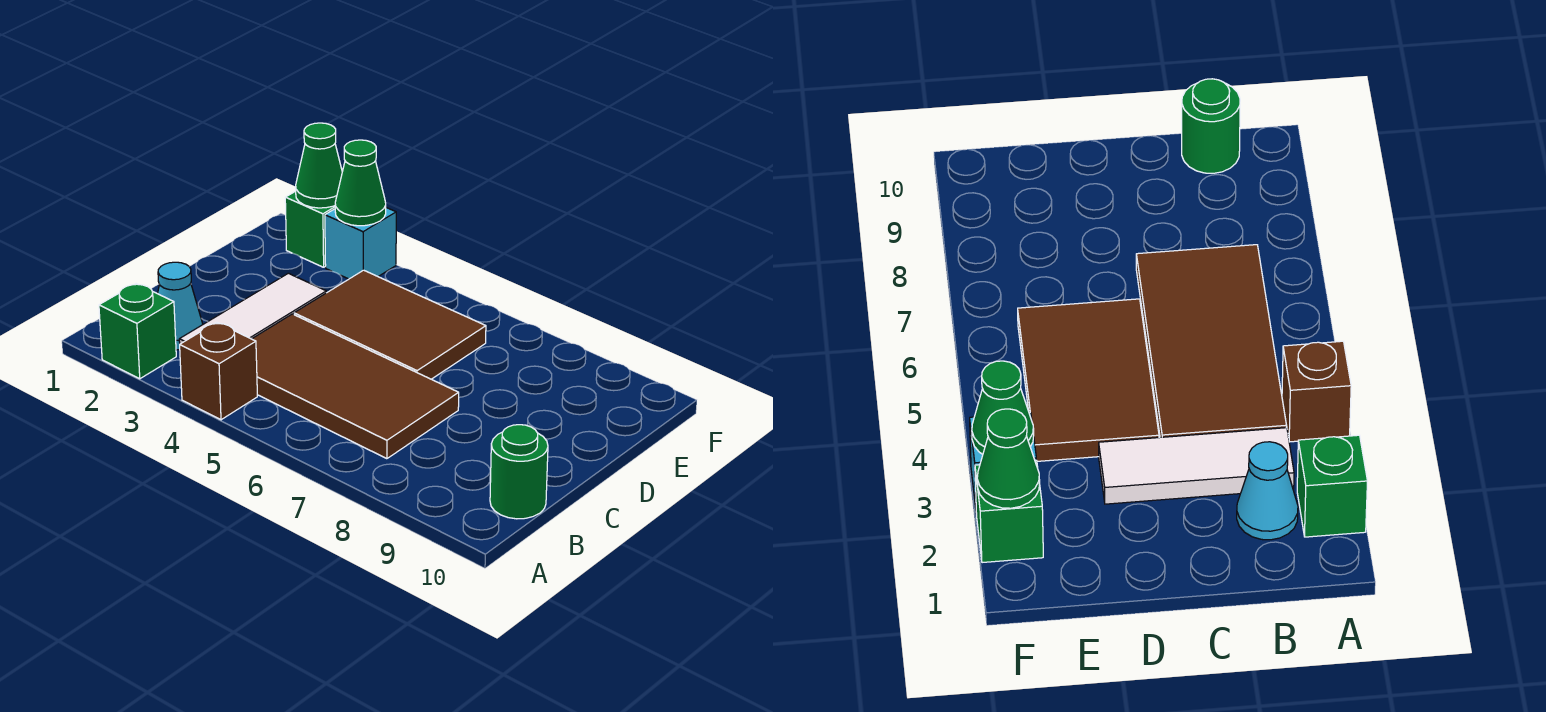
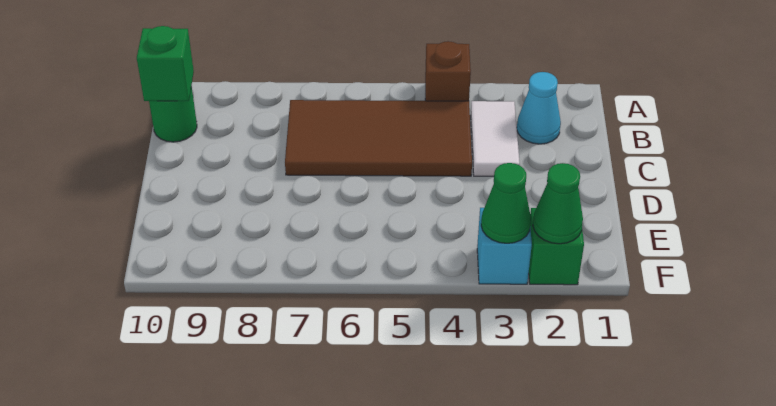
green brick A2 level 1 -> green brick B10 level 2
white tile B3:D3 level 1 -> white tile B3:C3 level 1
brown tile D4:E6 level 1 -> none

